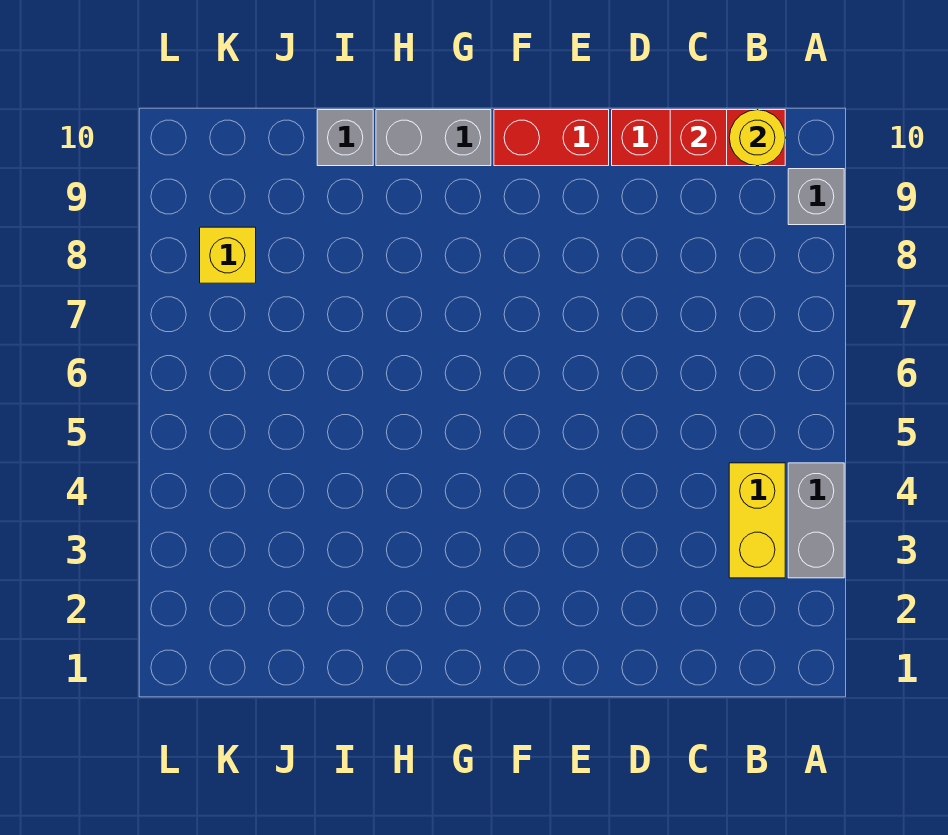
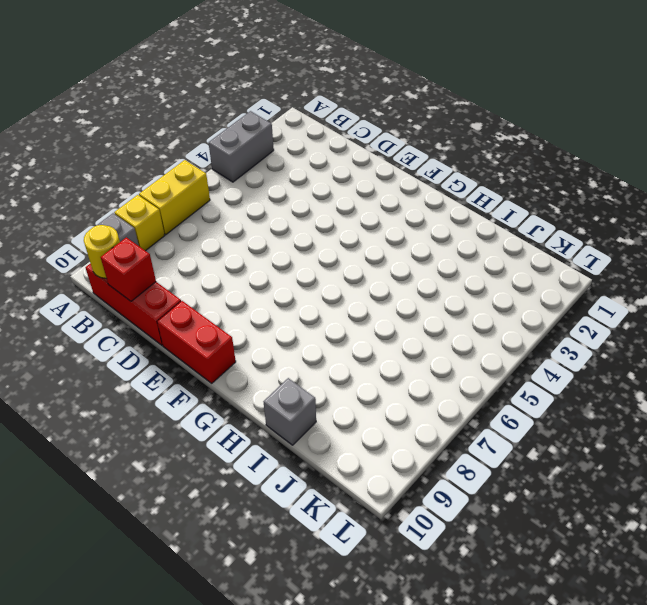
yellow brick B3:B4 level 1 -> yellow brick A6:A7 level 1
grey brick G10:H10 level 1 -> none
yellow brick K8 level 1 -> yellow brick A8 level 1

